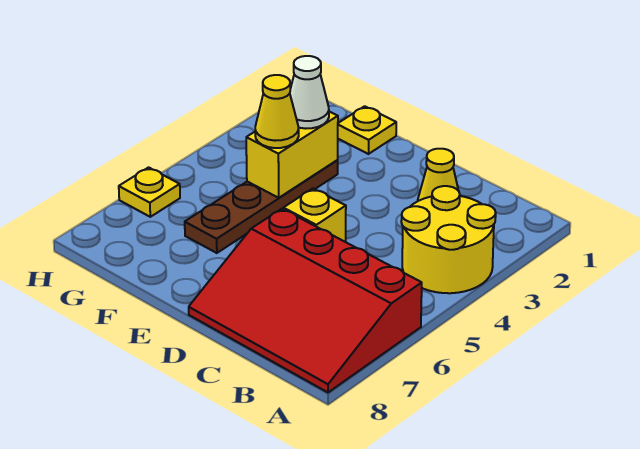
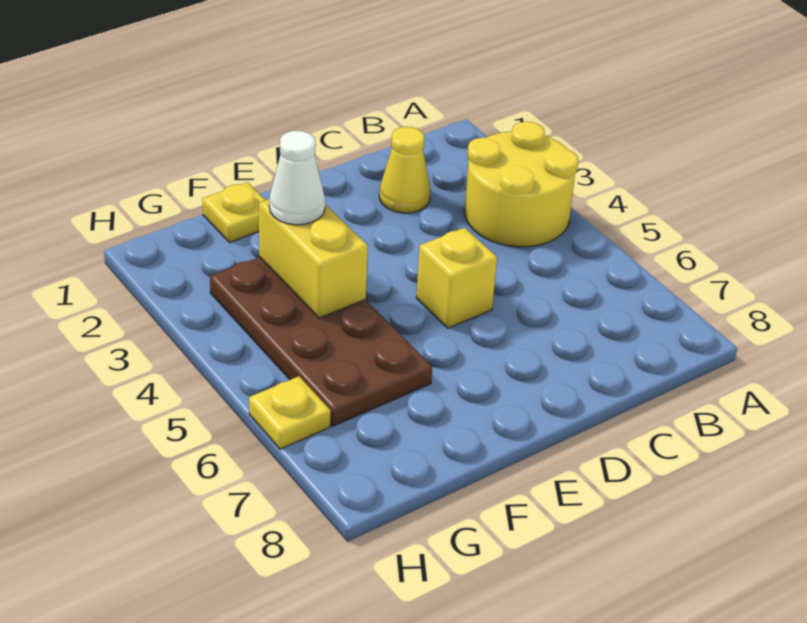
red slope A6:D8 level 1 top 6 -> none
brown plate F3:F6 level 1 -> brown plate F3:G6 level 1
yellow cone F4 level 3 -> none

